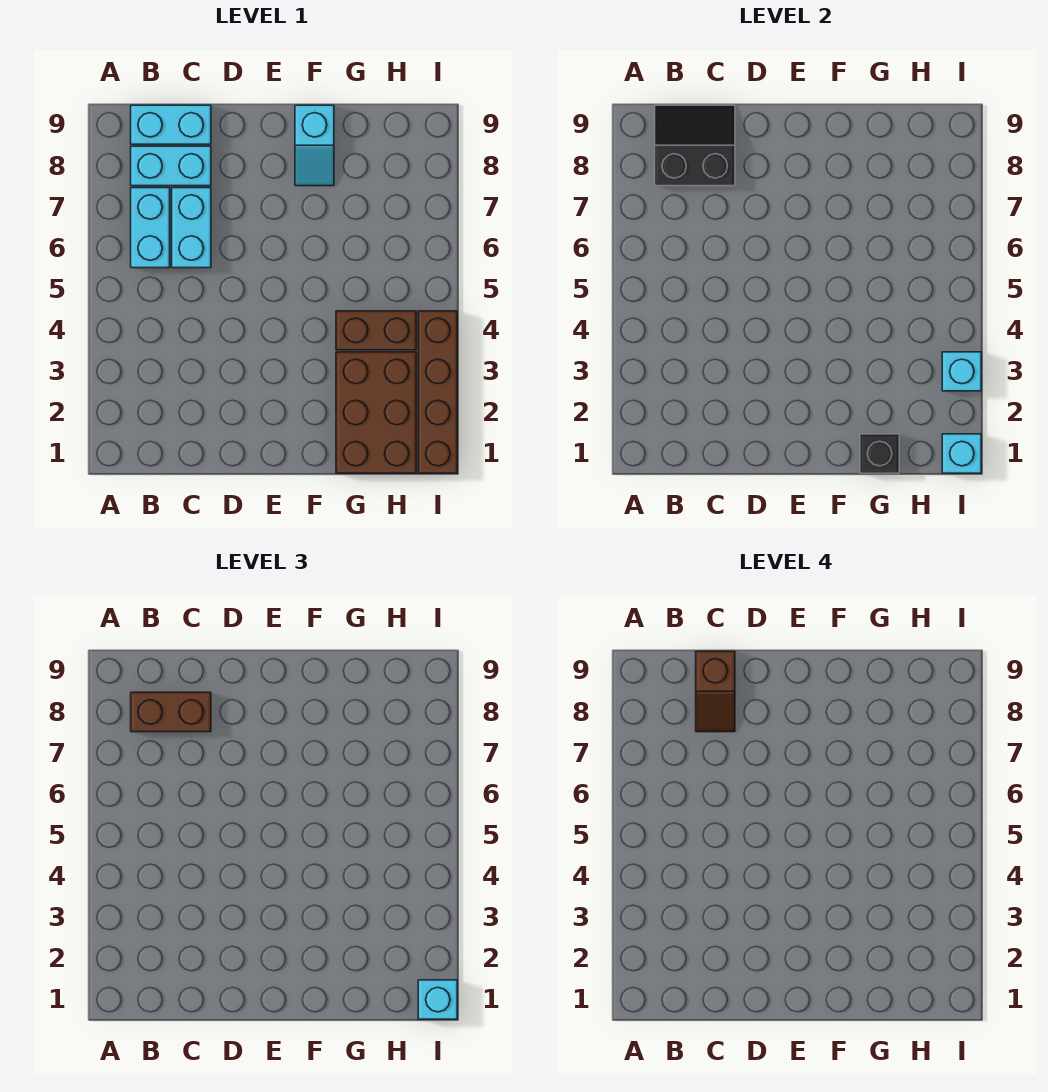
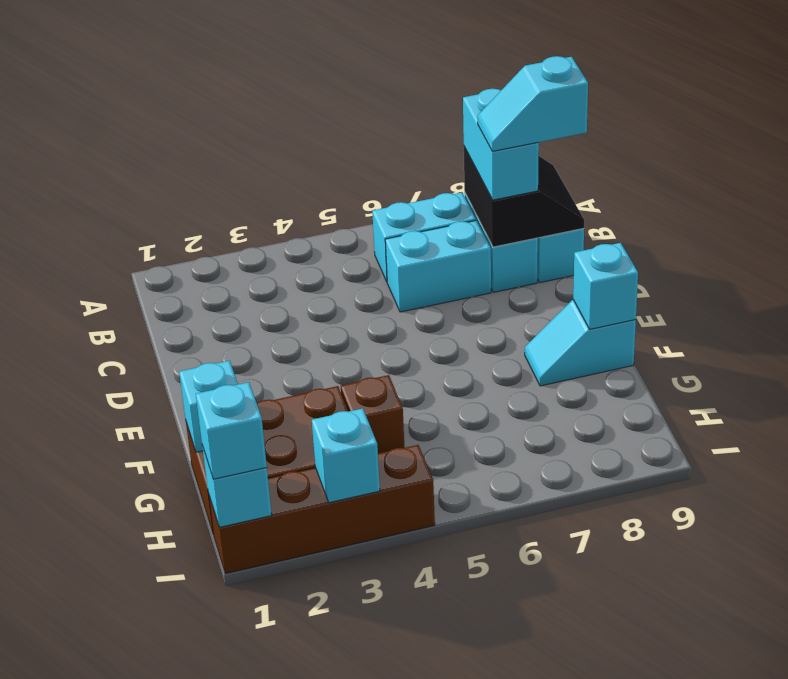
brown brick B8:C8 level 3 -> cyan brick B8:C8 level 3
brown slope C8:C9 level 4 top 9 -> cyan slope C8:C9 level 4 top 9
none -> cyan brick F9 level 2
black brick G1 level 2 -> cyan brick G1 level 2
brown brick G4:H4 level 1 -> brown brick G4 level 1

